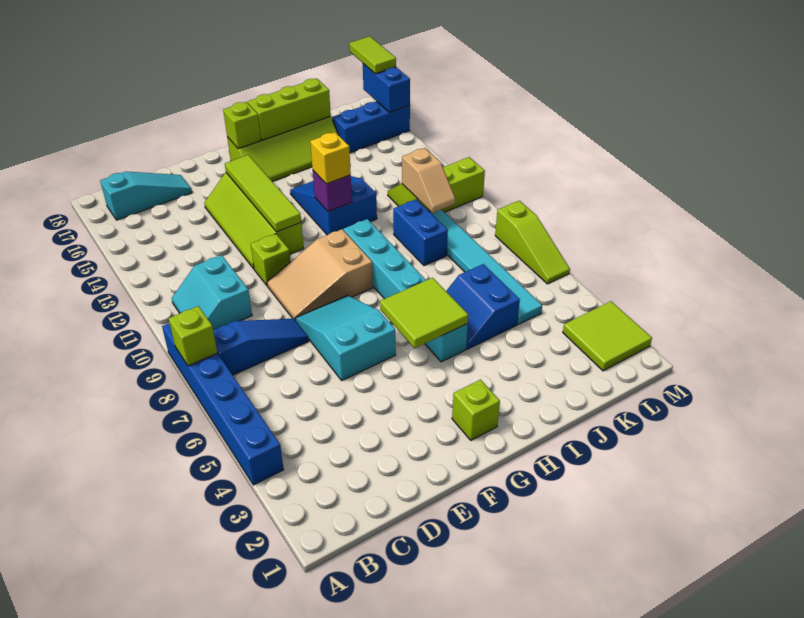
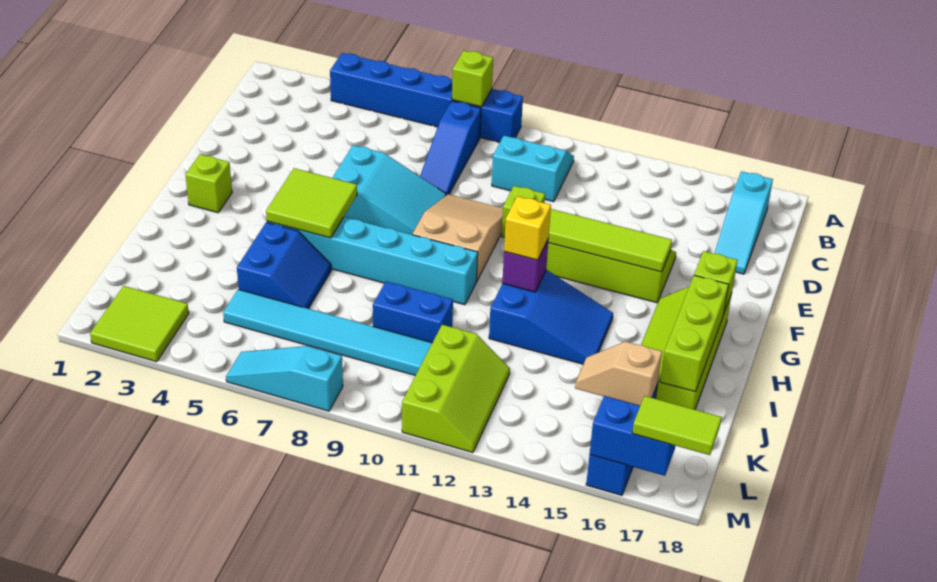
blue slope I5:J6 level 1 top J -> blue slope I5:J6 level 1 top 5
tan slope K10:K11 level 2 top 11 -> tan slope K15:K16 level 2 top 16
lime slope M6:M8 level 1 top 8 -> cyan slope M6:M8 level 1 top 8

